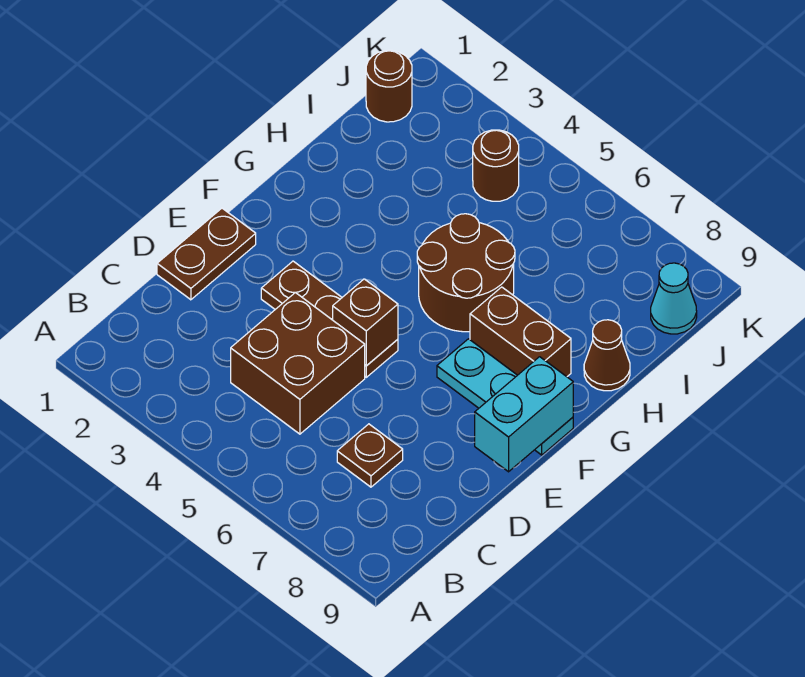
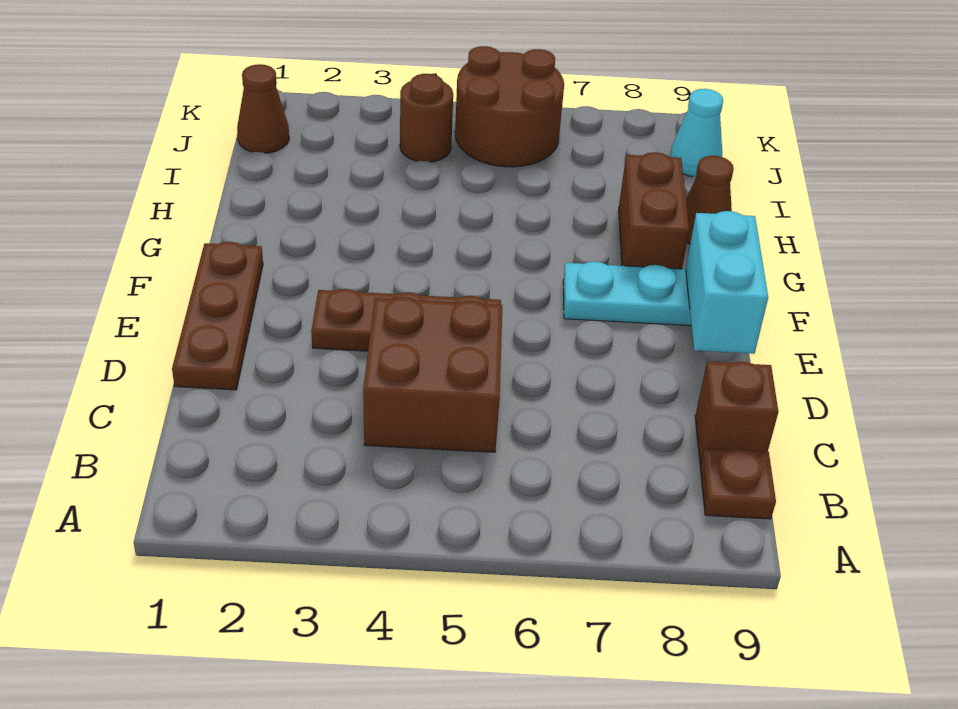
brown plate C7 level 1 -> brown plate B9 level 1
brown plate D1:E1 level 1 -> brown plate D1:F1 level 1
brown brick E5 level 2 -> brown brick C9 level 1
brown round brick G5:H6 level 1 -> brown round brick J5:K6 level 1
brown brick G7:G8 level 1 -> brown brick G8:H8 level 1
brown round brick J1 level 1 -> brown cone J1 level 1

